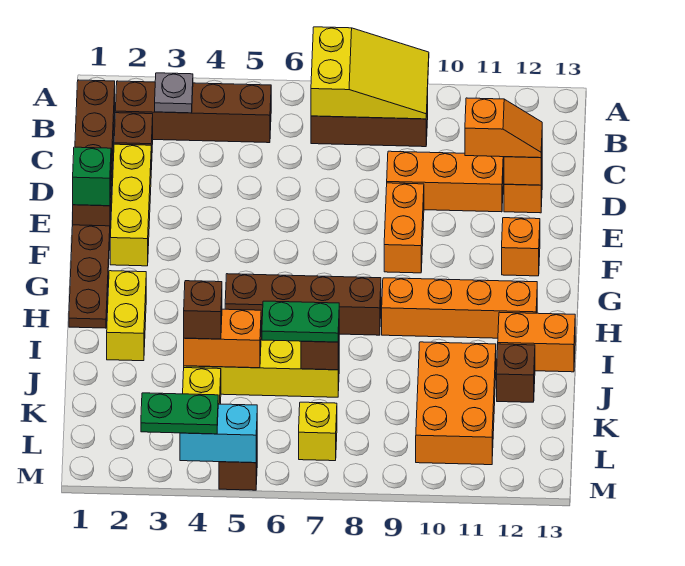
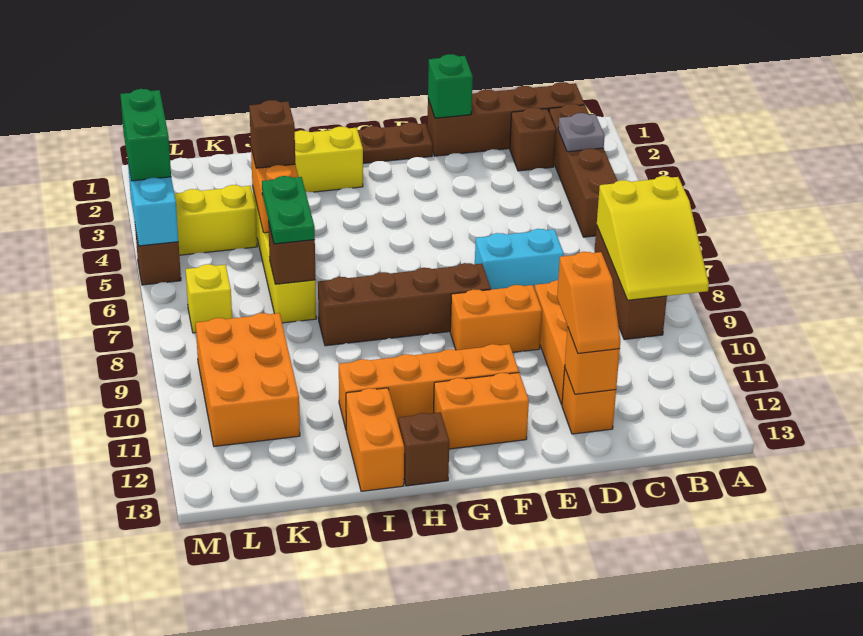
yellow brick D2:F2 level 1 -> none
none -> cyan brick D7:E7 level 1
orange brick F12 level 1 -> orange brick F12:G12 level 1
brown brick H5:H8 level 1 -> brown brick F8:I8 level 1
orange brick H9:H12 level 1 -> orange brick F11:I11 level 1
orange brick J10:L11 level 1 -> orange brick K9:L11 level 1
brown brick J12 level 1 -> brown brick H13 level 1
green plate M3:M4 level 3 -> green brick M3:M4 level 3

